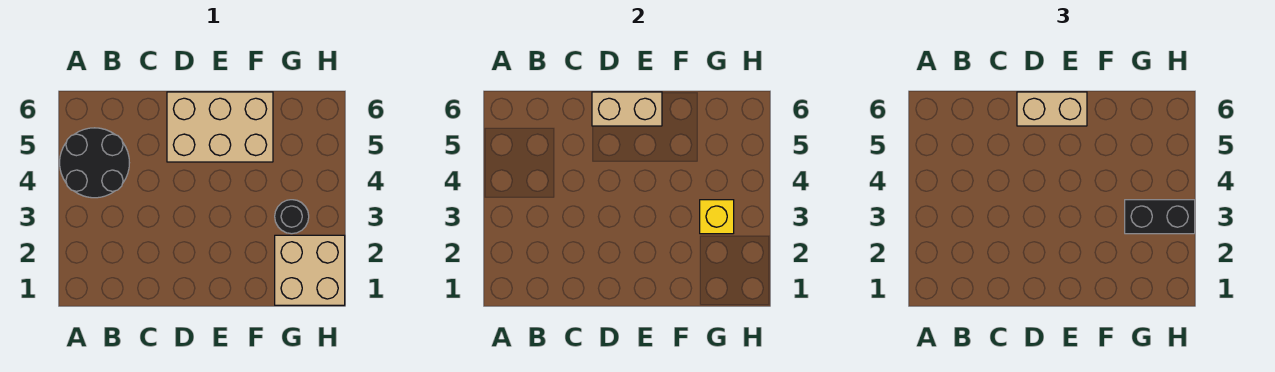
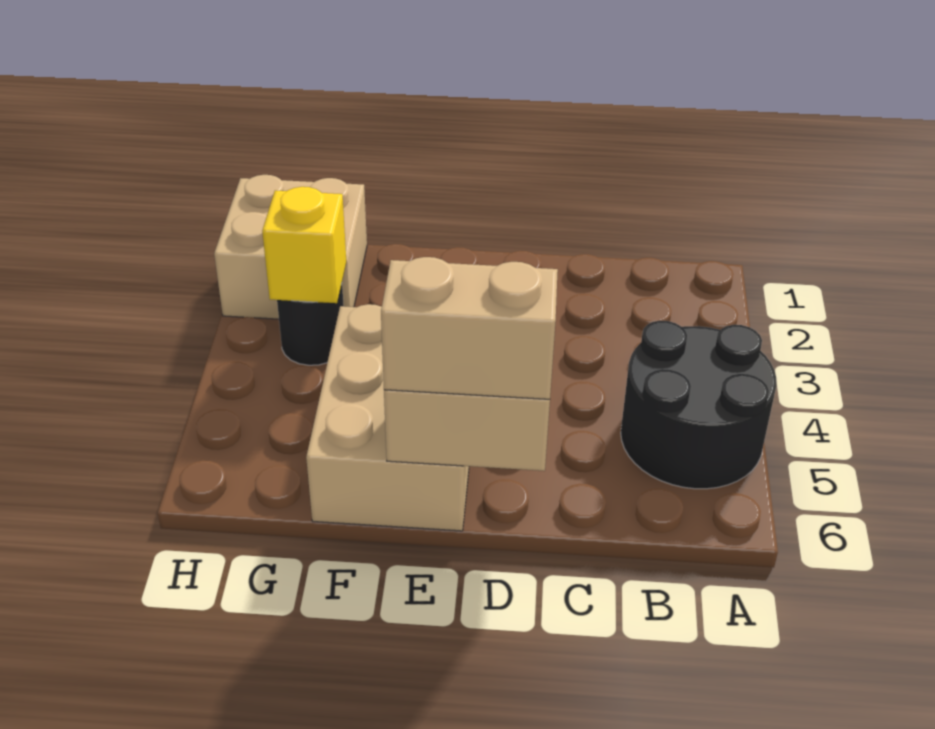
tan brick D5:F6 level 1 -> tan brick E4:F6 level 1
black brick G3:H3 level 3 -> none

